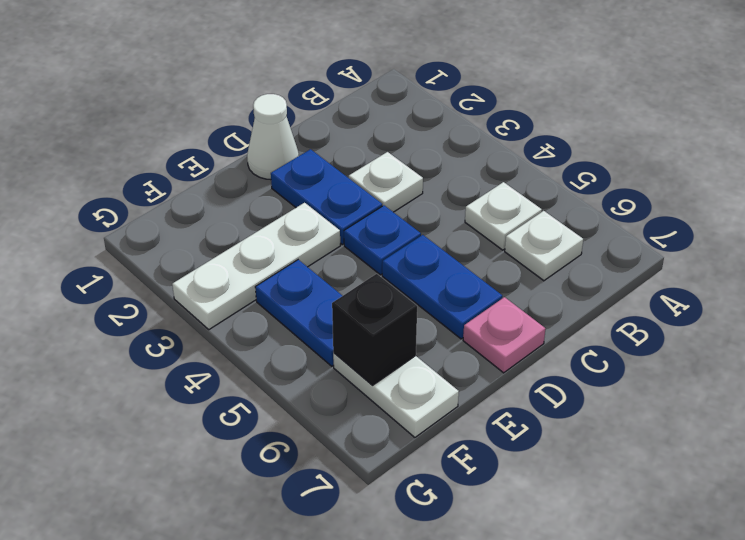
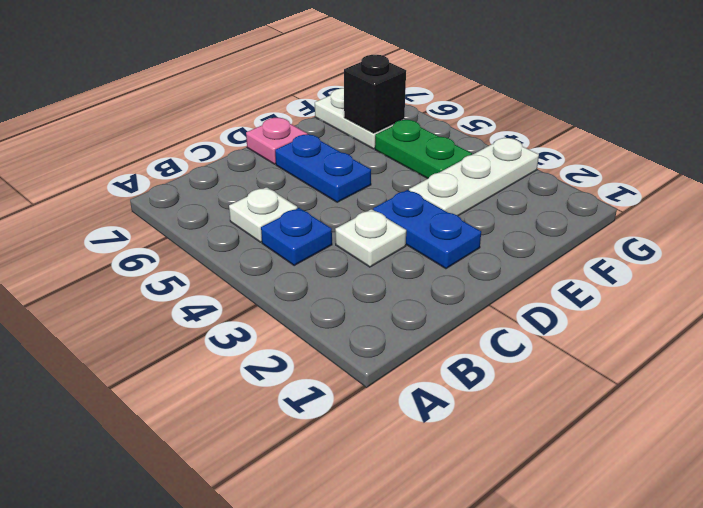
white plate B6 level 1 -> none
white cone D1 level 1 -> none
blue plate D4 level 1 -> blue plate B4 level 1
blue plate F4:F5 level 1 -> green plate F4:F5 level 1

